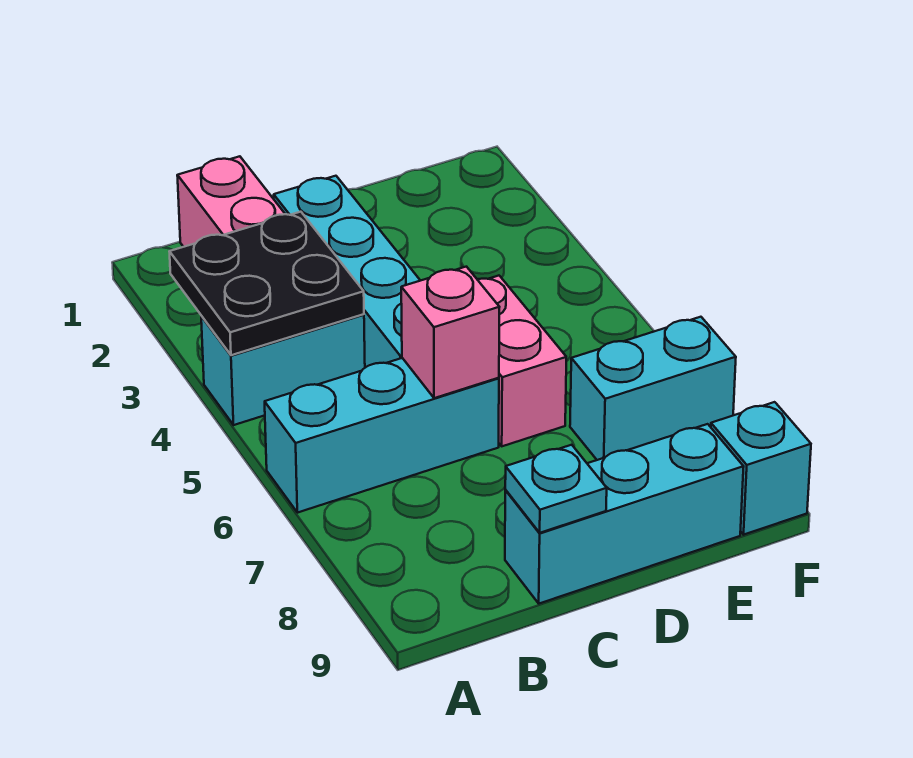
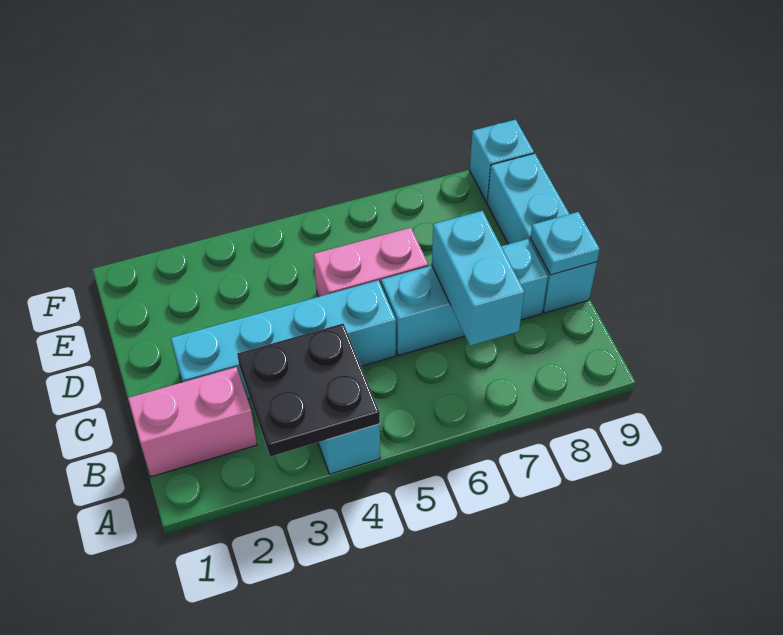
cyan brick A6:C6 level 1 -> cyan brick C6:C8 level 1
pink brick C6 level 2 -> none
cyan brick E7:F7 level 1 -> cyan brick B7:C7 level 2

